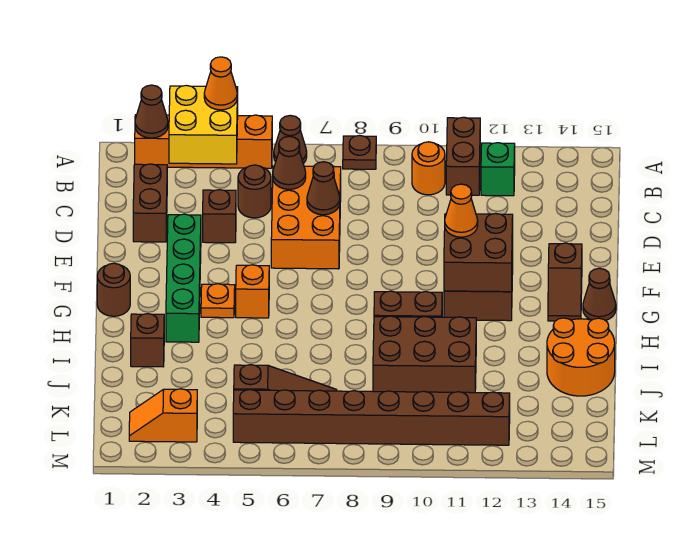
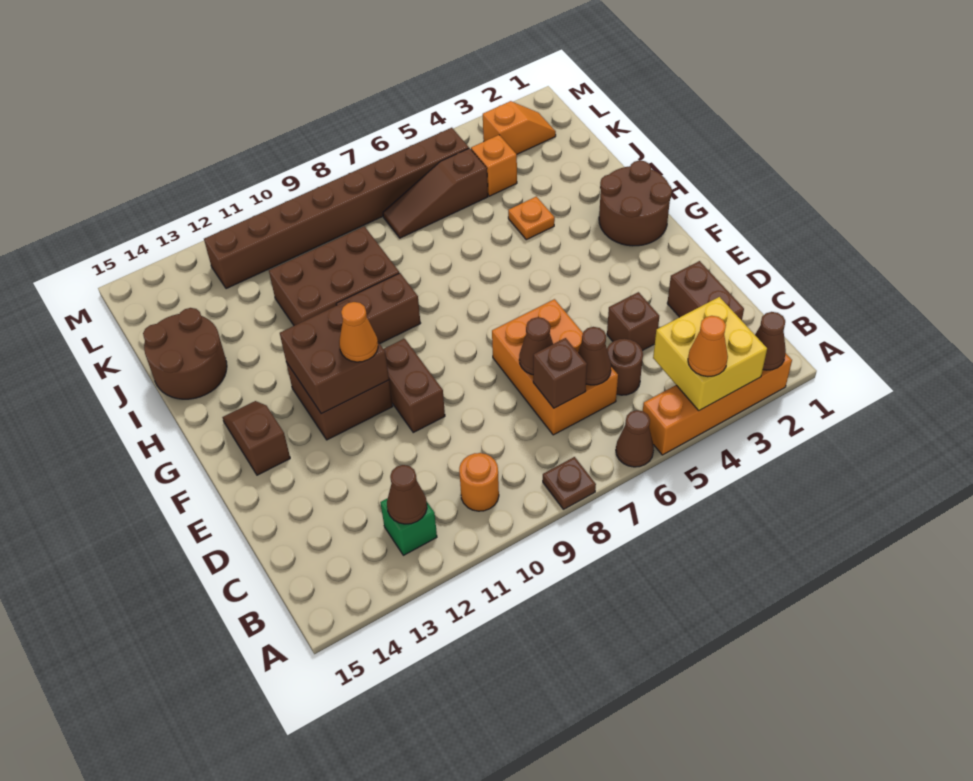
brown brick A11:B11 level 1 -> brown brick E10:F10 level 1
green brick E3:H3 level 1 -> none
brown round brick G1 level 1 -> brown round brick G1:H2 level 1
orange plate G4 level 1 -> orange plate I4 level 1
orange brick G5 level 1 -> orange brick K4 level 1
brown cone G15 level 1 -> brown cone B12 level 2
brown brick I2 level 1 -> brown brick C7 level 2
orange round brick I14:J15 level 1 -> brown round brick I14:J15 level 1

